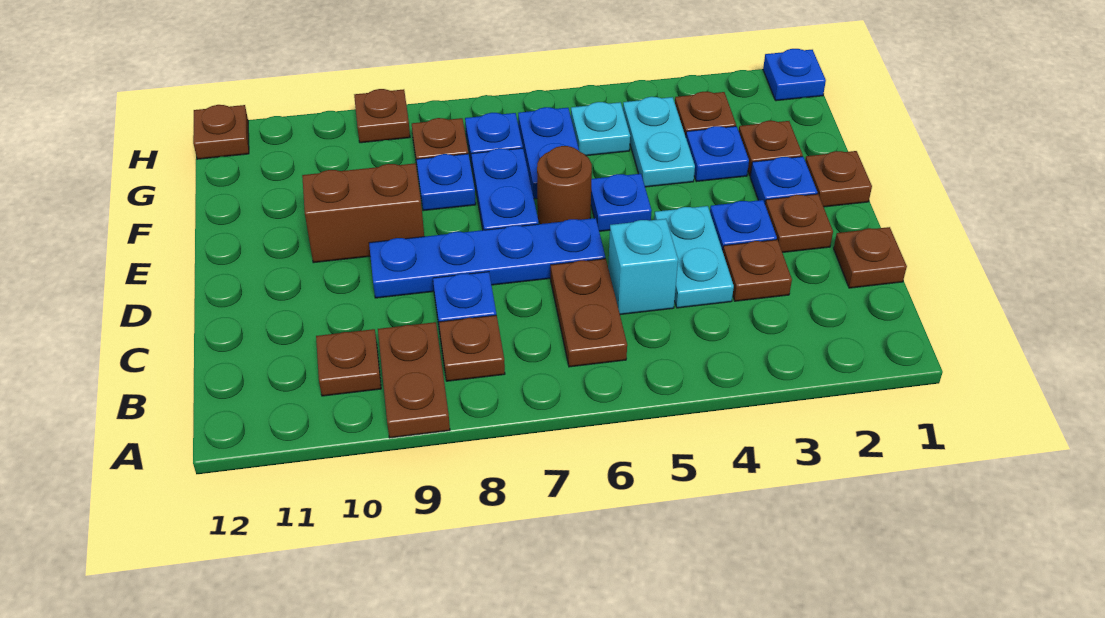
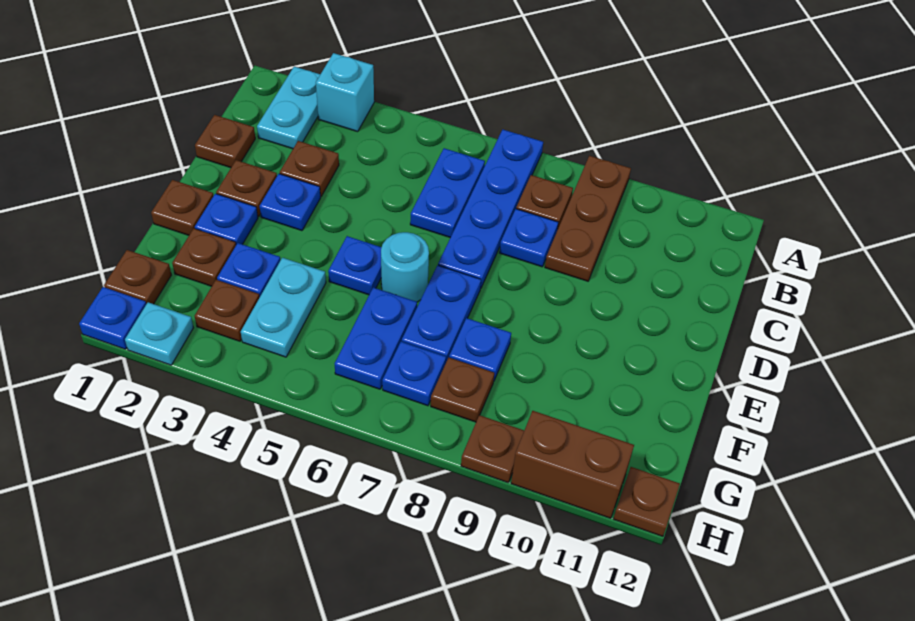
brown plate A9:B9 level 1 -> brown plate A9:C9 level 1
brown plate B6:C6 level 1 -> blue plate B6:C6 level 1
brown plate B10 level 1 -> brown plate G1 level 1
cyan plate C4:D4 level 1 -> cyan plate A2:B2 level 1
cyan brick C5 level 1 -> cyan brick A3 level 1
blue plate D6:D9 level 1 -> blue plate A7:D7 level 1
brown round brick E6 level 1 -> cyan round brick E6 level 1
brown brick E9:E10 level 1 -> brown brick H10:H11 level 1
cyan plate G5 level 1 -> cyan plate H2 level 1

